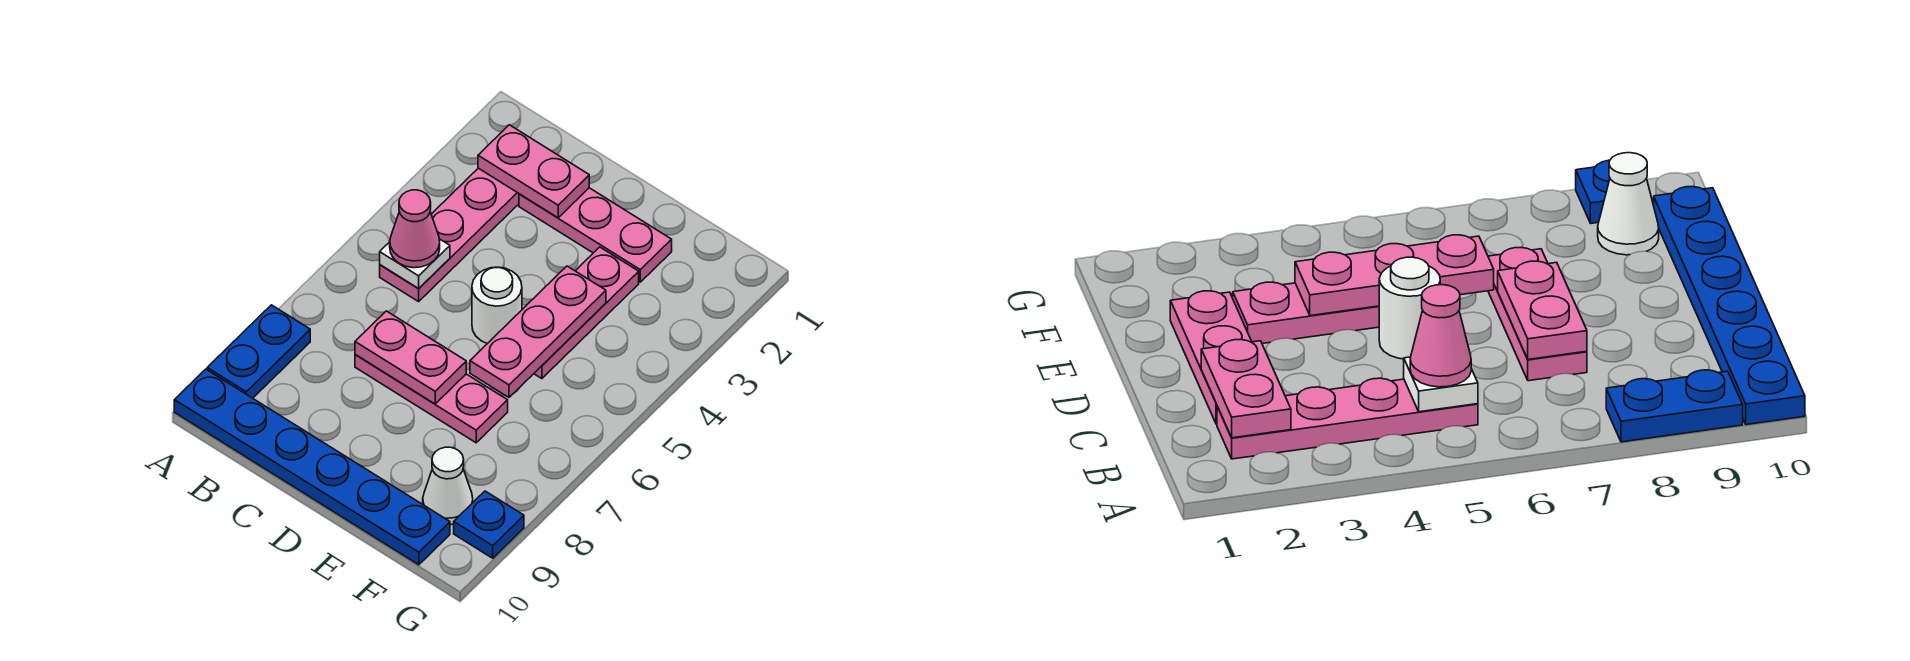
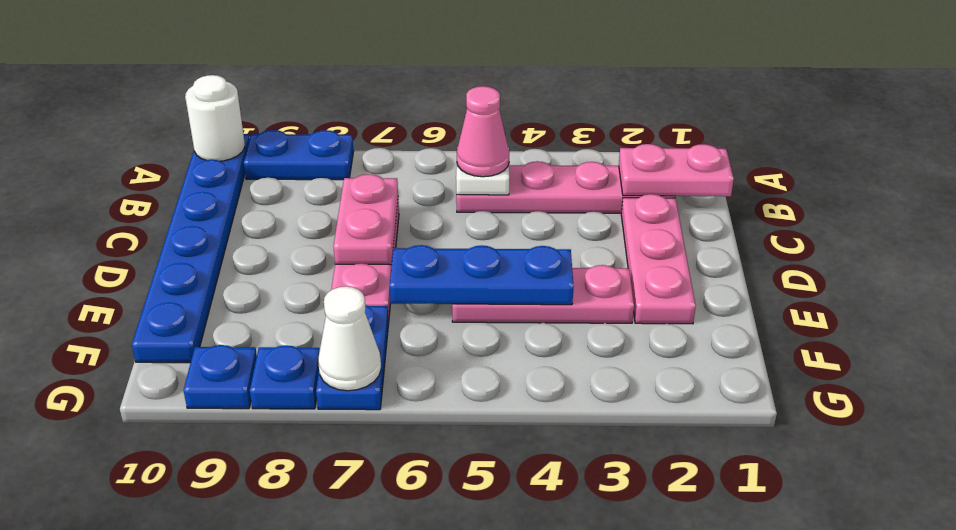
pink plate B2:C2 level 2 -> pink plate B1:B2 level 2
white round brick D5 level 1 -> white round brick A10 level 2
pink plate E4:E6 level 2 -> blue plate E4:E6 level 2
none -> blue plate F7:G7 level 1
white cone F9 level 1 -> white cone G7 level 2
none -> blue plate G8 level 1

